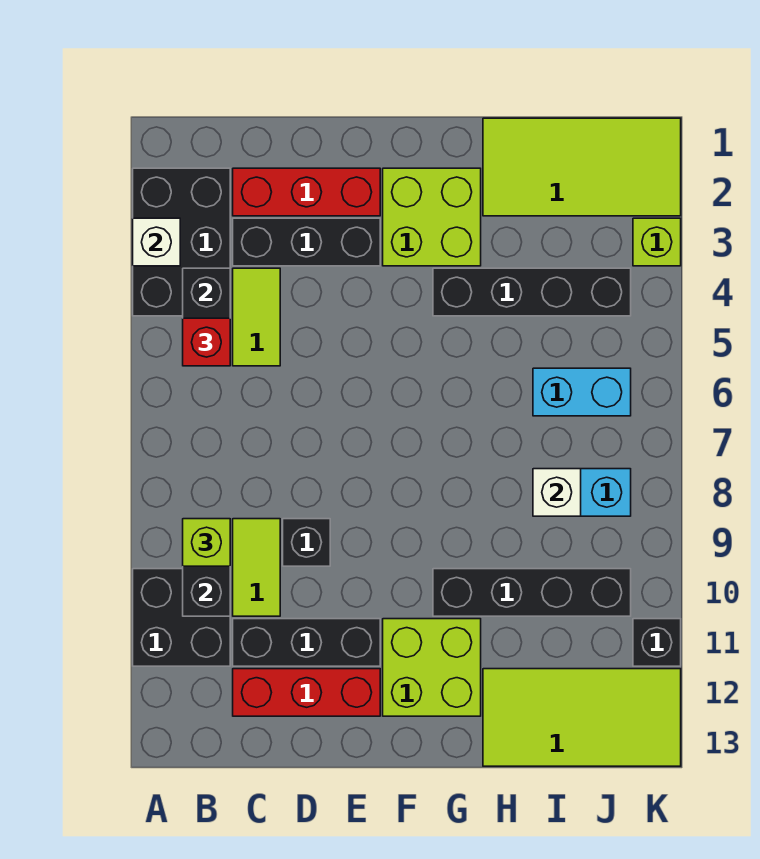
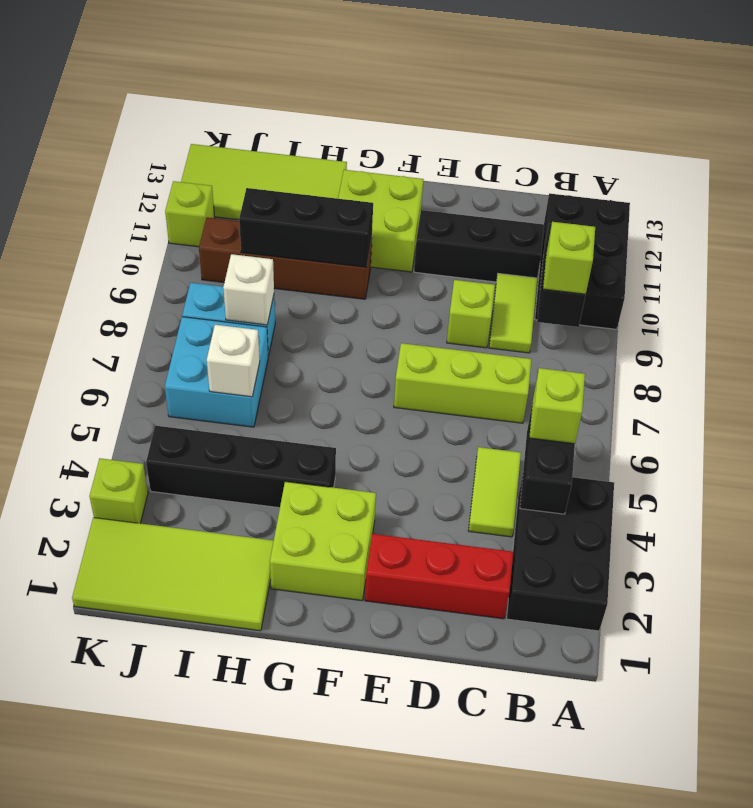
white brick A3 level 2 -> white brick I6 level 2
black brick A10:B11 level 1 -> black brick A10:B12 level 1
red brick B5 level 3 -> lime brick B5 level 3
black brick C3:E3 level 1 -> black brick G10:I10 level 2
none -> lime brick C7:E7 level 1
red brick C12:E12 level 1 -> none
black brick D9 level 1 -> lime brick D9 level 1
black brick G10:J10 level 1 -> brown brick G10:J10 level 1
cyan brick I6:J6 level 1 -> cyan brick I6:J7 level 1
black brick K11 level 1 -> lime brick K11 level 1

